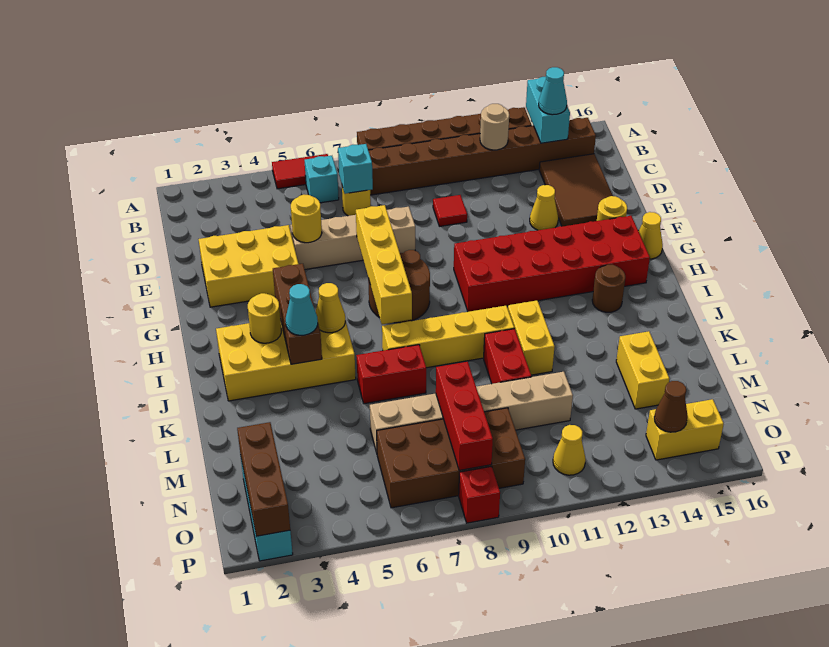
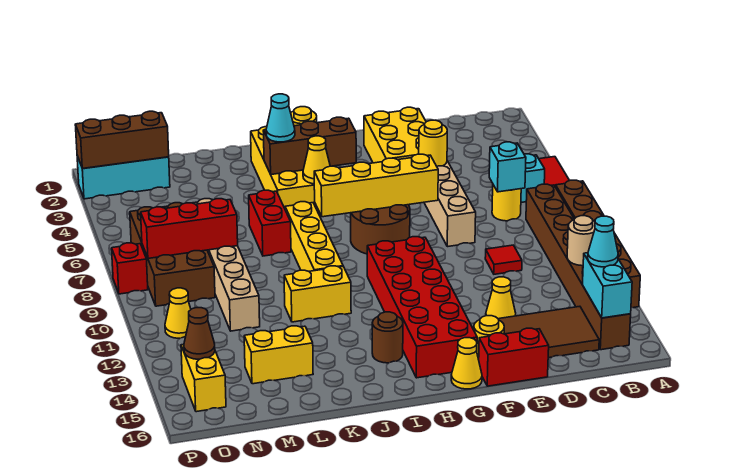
cyan brick A14:B14 level 2 -> cyan brick B14:B15 level 2
red brick K10:L10 level 1 -> red brick E16:F16 level 1

